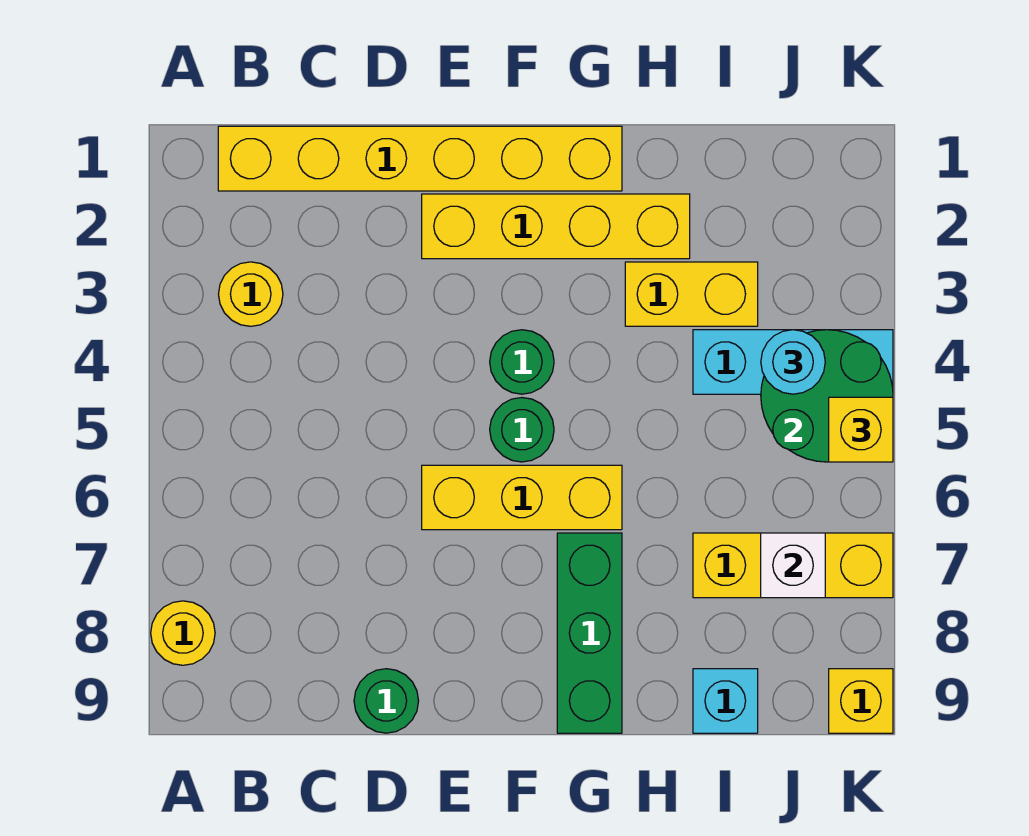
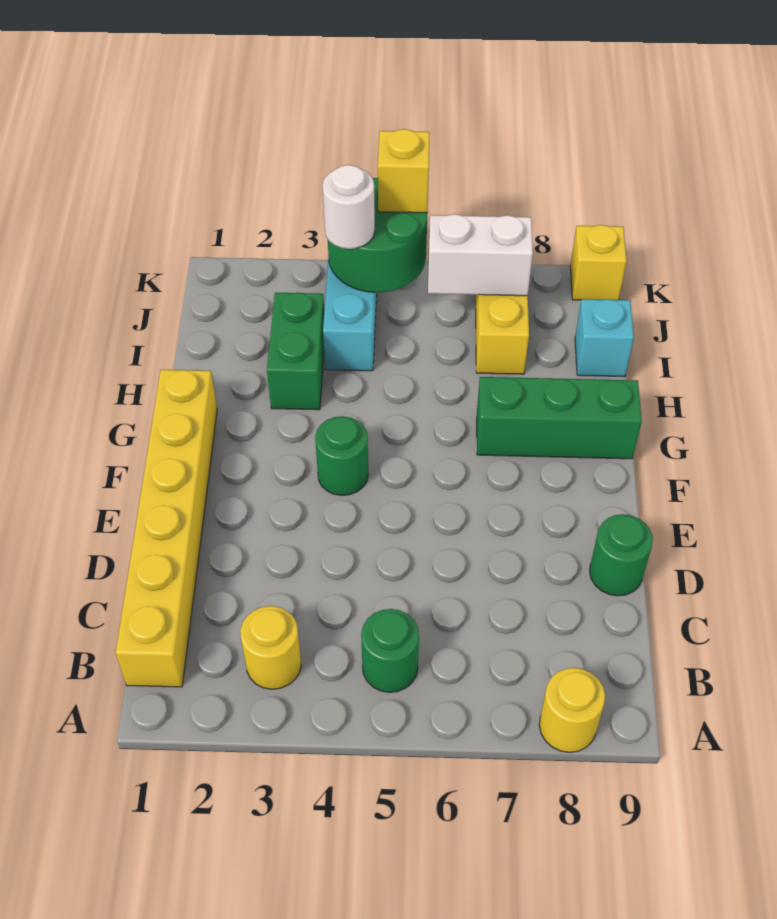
yellow brick E2:H2 level 1 -> none
yellow brick E6:G6 level 1 -> none
green round brick F5 level 1 -> green round brick B5 level 1
yellow brick H3:I3 level 1 -> green brick H3:I3 level 1
cyan round brick J4 level 3 -> white round brick J4 level 3
white brick J7 level 2 -> white brick J6:J7 level 2

